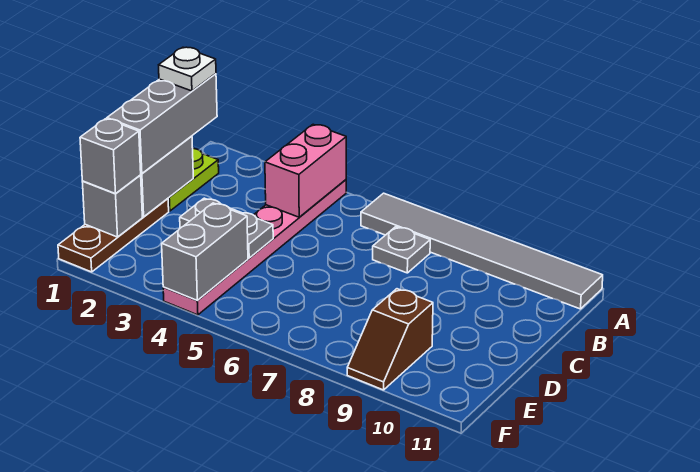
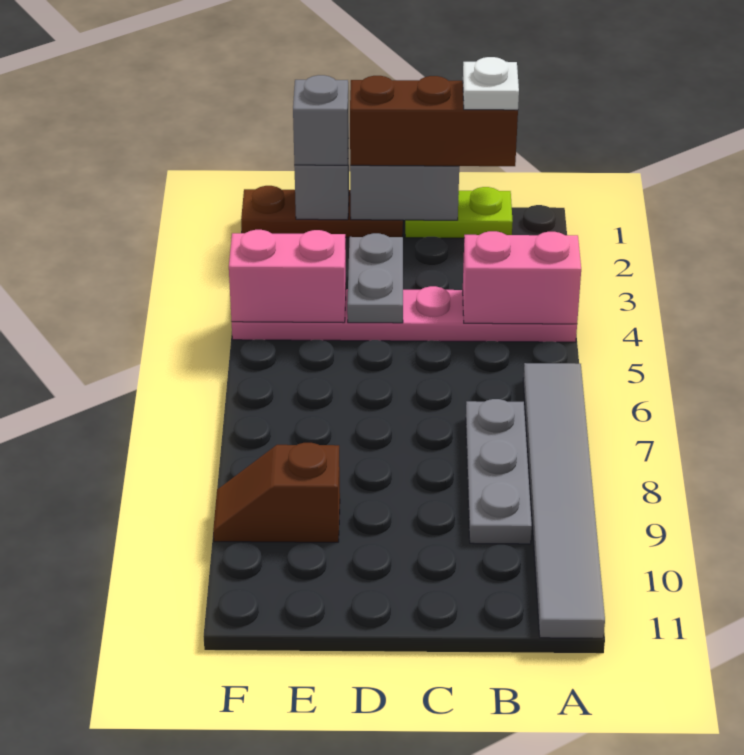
grey brick B1:D1 level 3 -> brown brick B1:D1 level 3
grey plate B7 level 1 -> grey plate B7:B9 level 1
grey brick E4:F4 level 2 -> pink brick E4:F4 level 2

